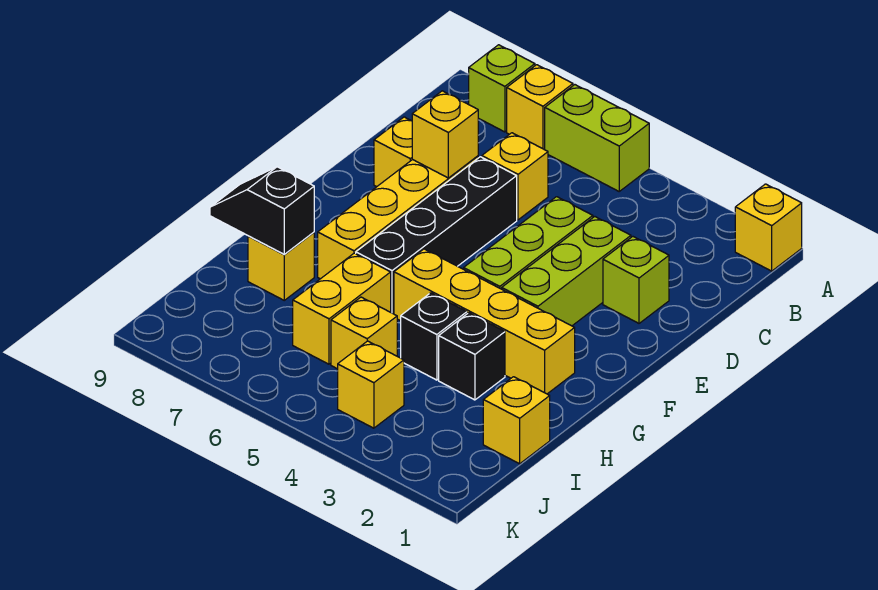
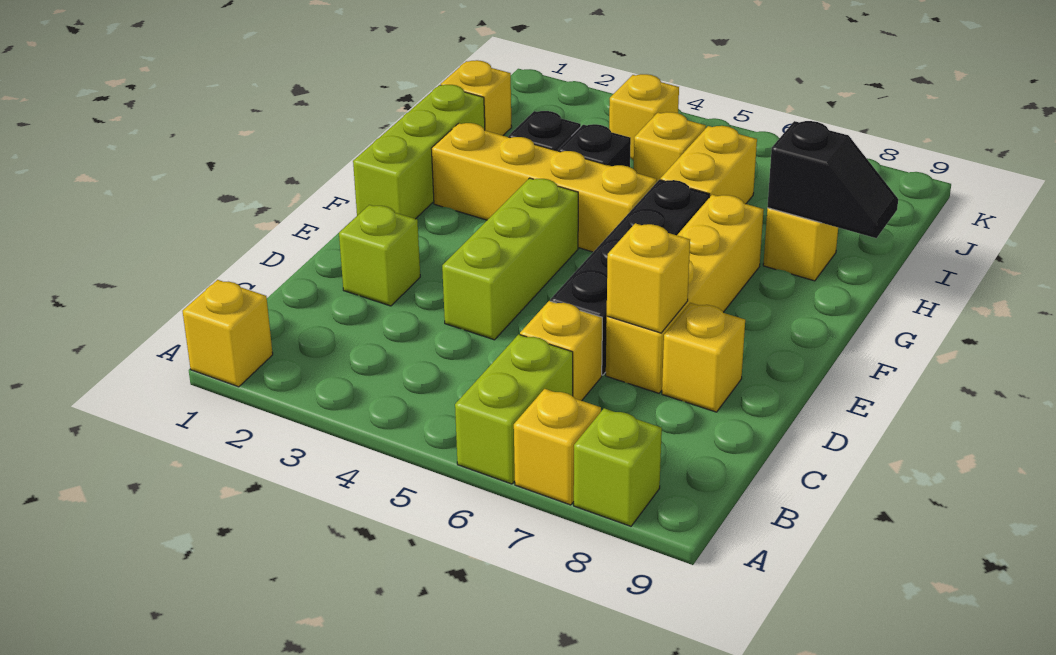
lime brick A5:A6 level 1 -> lime brick A6:B6 level 1
lime brick D3:F3 level 1 -> lime brick F1:H1 level 1

